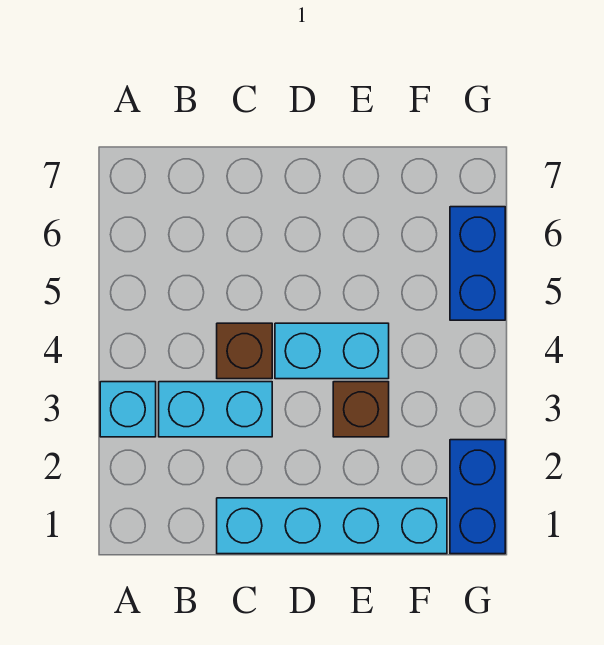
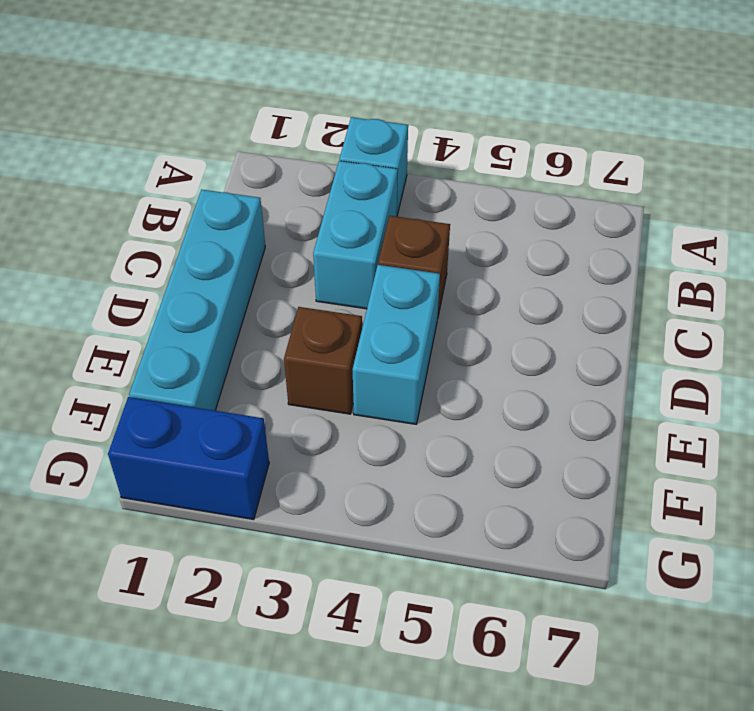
blue brick G5:G6 level 1 -> none

